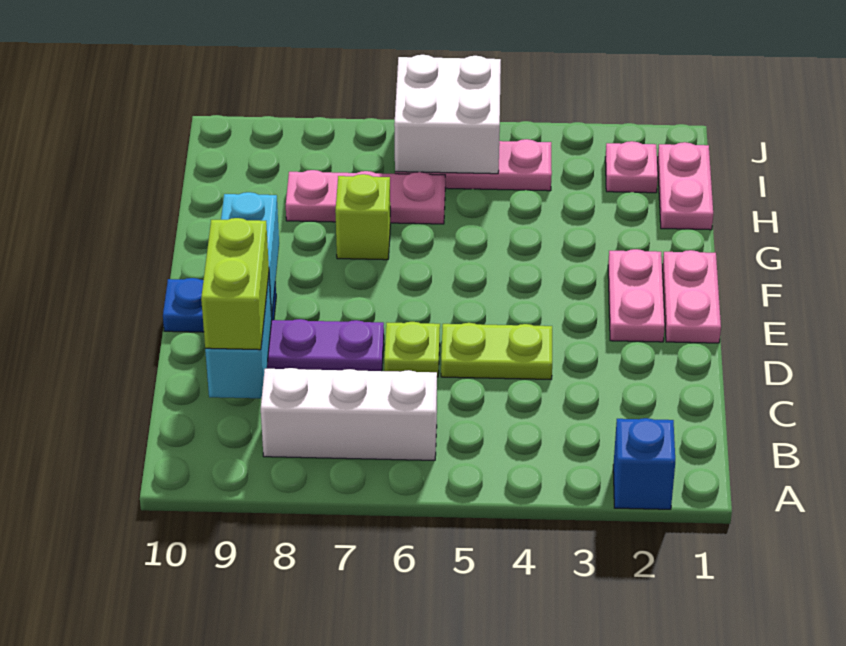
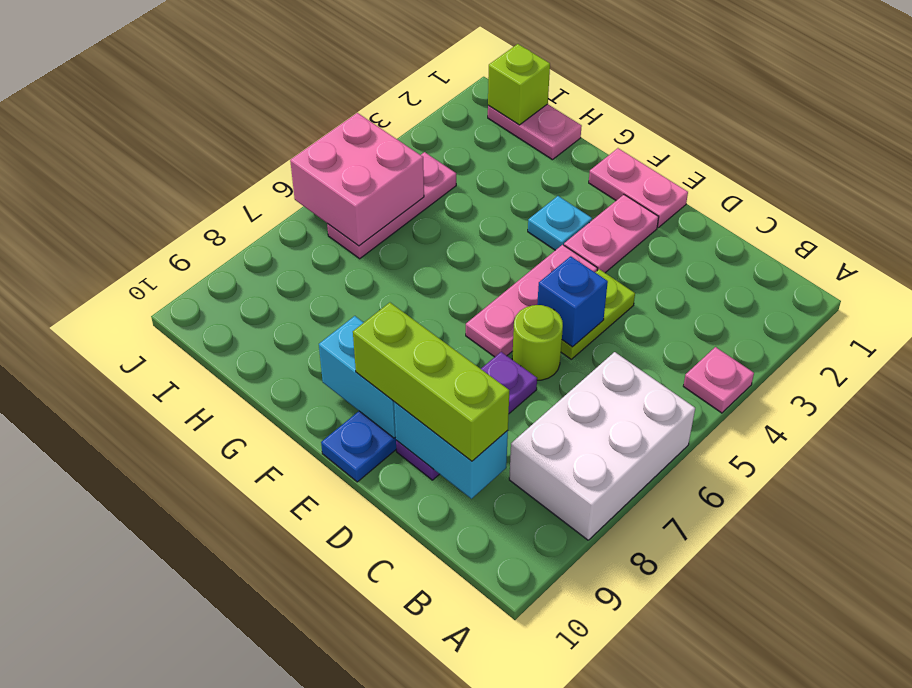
blue brick A2 level 1 -> blue brick D5 level 2
white brick B6:B8 level 1 -> white brick A6:B8 level 1
lime brick C9:D9 level 3 -> lime brick C9:E9 level 3
lime plate D6 level 1 -> lime round brick D6 level 1
pink plate E2:F2 level 1 -> pink plate E2:E3 level 1
none -> cyan plate F3 level 1
lime brick G7 level 1 -> lime brick I1 level 2
pink plate H6:H8 level 1 -> pink plate E4:E6 level 1
pink plate I2 level 1 -> pink plate A4 level 1
white brick I5:J6 level 2 -> pink brick I5:J6 level 2

